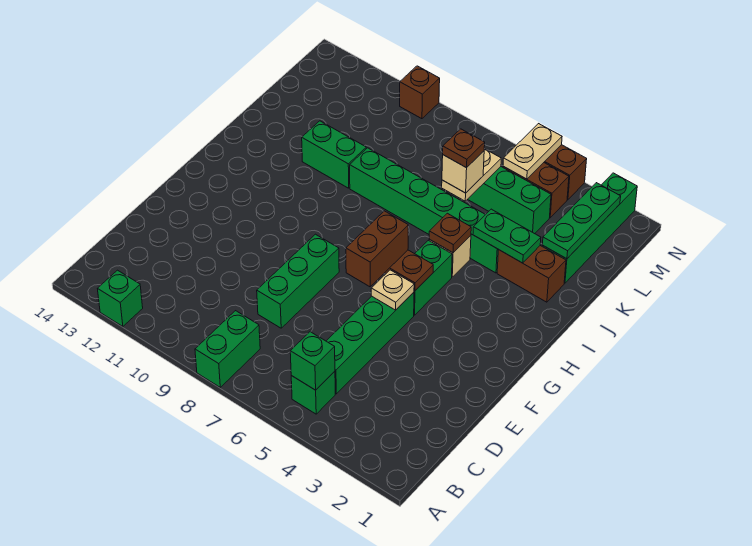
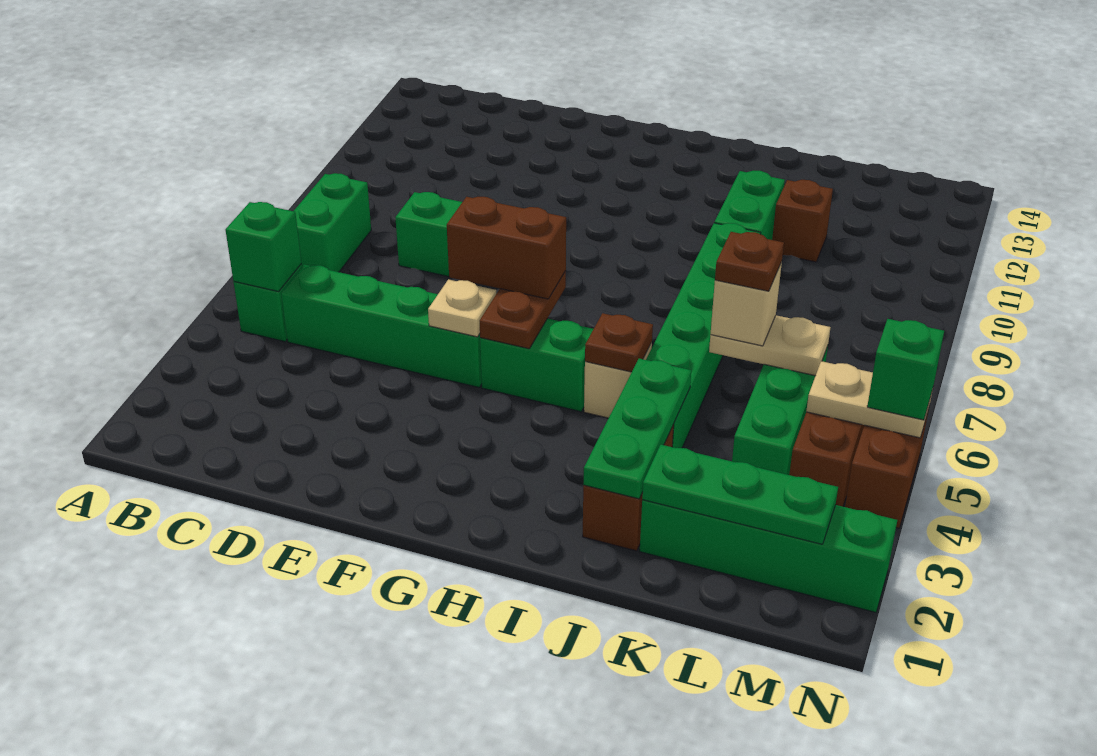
green brick A8:B8 level 1 -> green brick B7:B8 level 1
green brick A12 level 1 -> green brick N5 level 3
green plate J3:J4 level 2 -> green plate J2:J4 level 2
brown brick N10 level 1 -> brown brick K11 level 1

